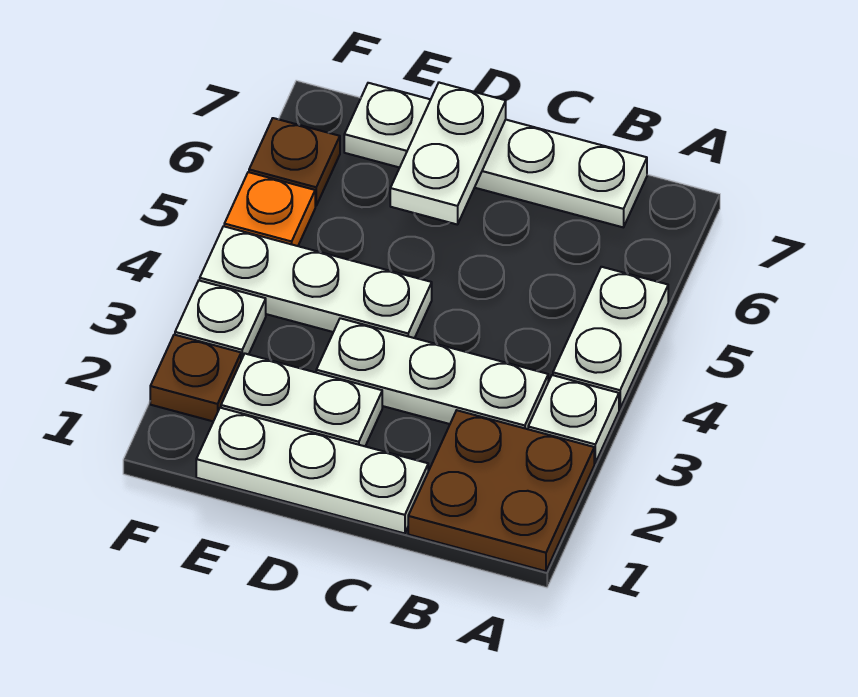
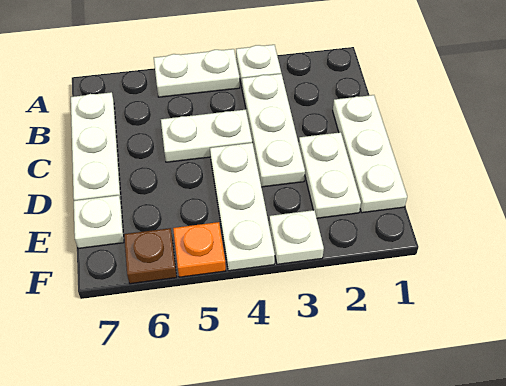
brown plate A1:B2 level 1 -> none
white plate D6:D7 level 2 -> white plate C4:C5 level 1
brown plate F2 level 1 -> none

